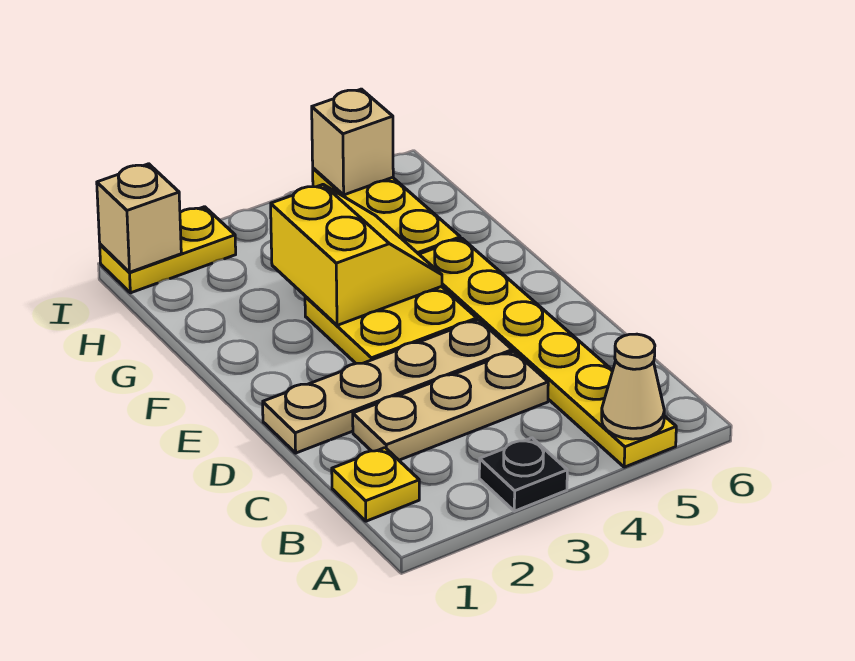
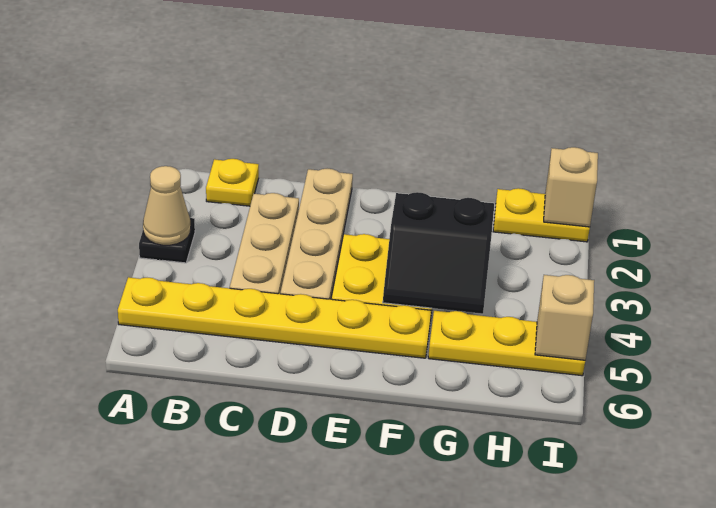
tan cone A5 level 2 -> tan cone A3 level 2
yellow slope F3:G4 level 2 top 3 -> black slope F3:G4 level 2 top 3
yellow plate I1:I2 level 1 -> yellow plate H1:I1 level 1

